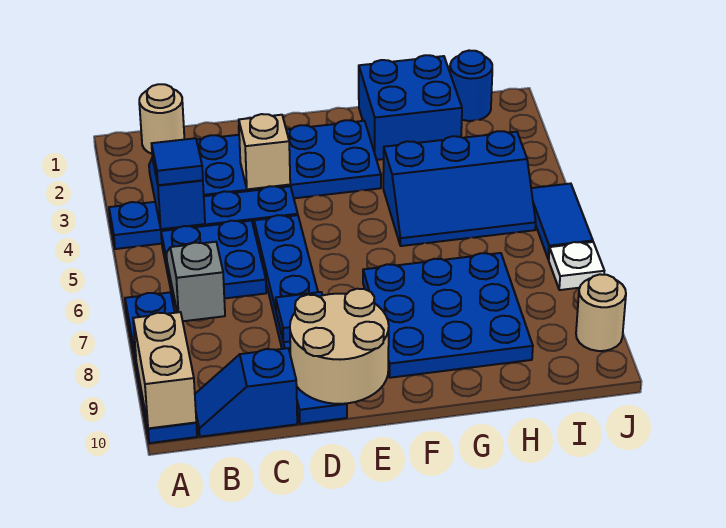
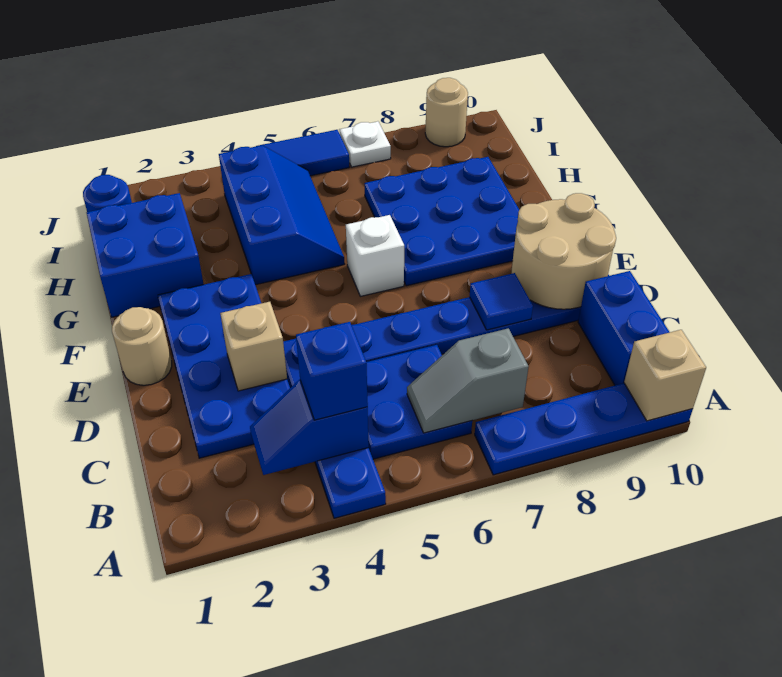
tan brick A9:A10 level 2 -> tan brick A10 level 2
tan round brick B1 level 1 -> tan round brick E1 level 1
blue tile B4 level 3 -> blue brick B4 level 3
blue slope B10:C10 level 1 top C -> blue brick B10:C10 level 1
none -> white brick F6 level 1

